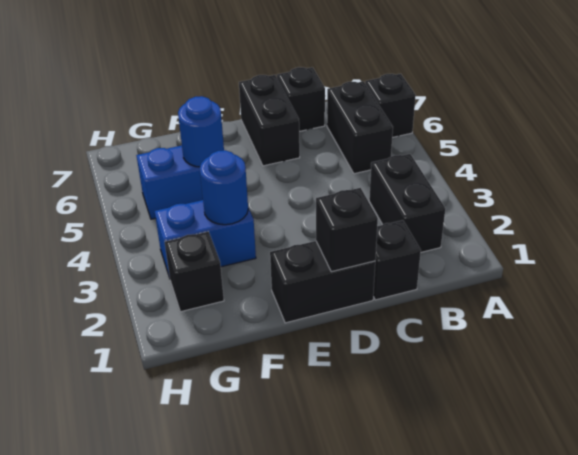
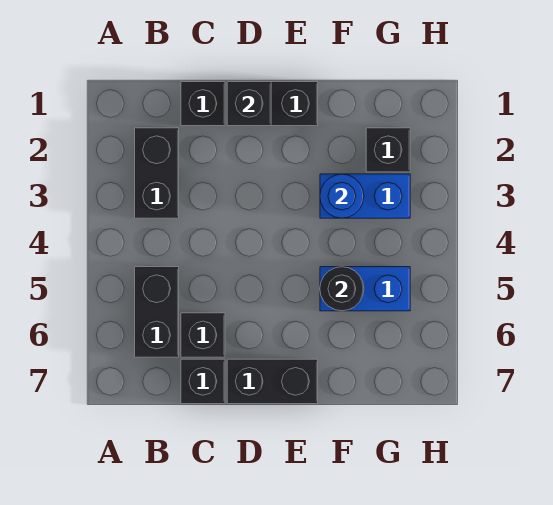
black brick A6 level 1 -> black brick C6 level 1
black brick D6:D7 level 1 -> black brick D7:E7 level 1
blue round brick F5 level 2 -> black round brick F5 level 2

